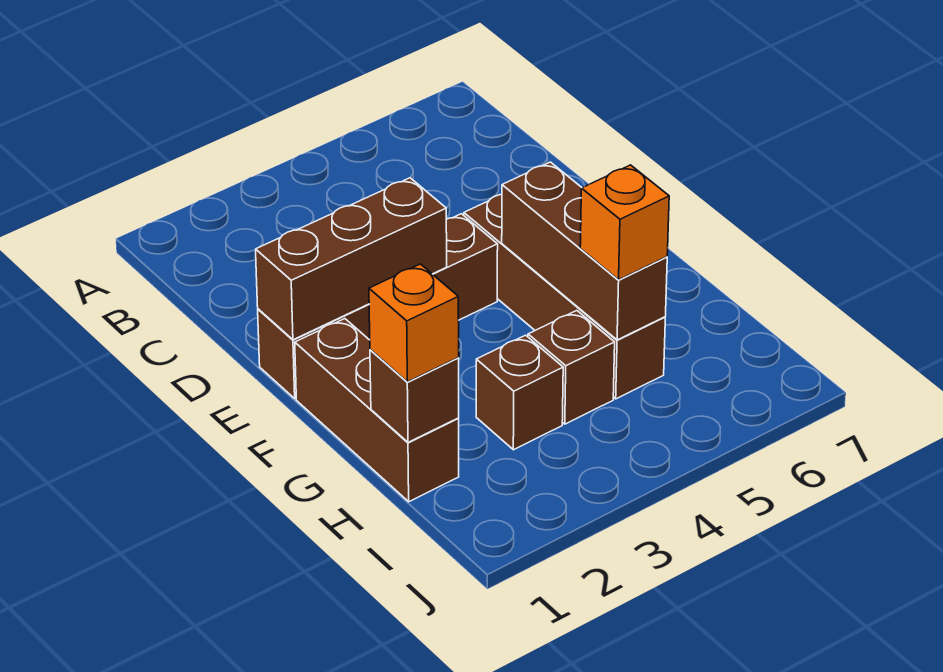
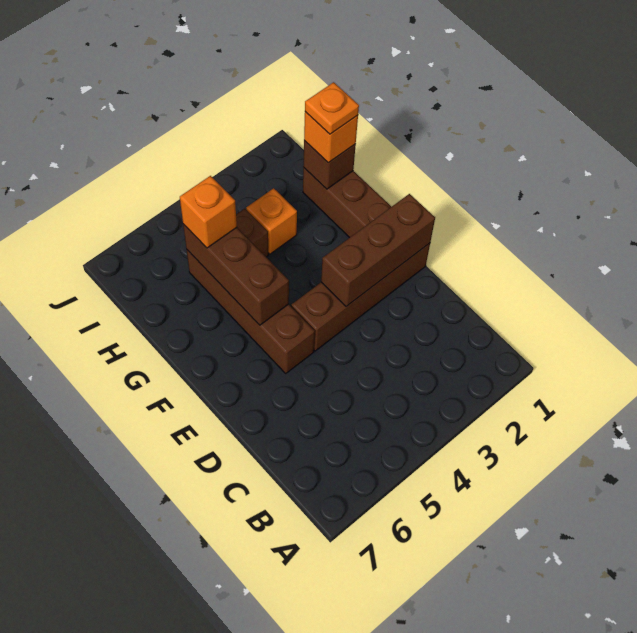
none -> orange plate H1 level 4
brown brick H3 level 1 -> orange brick H3 level 1

